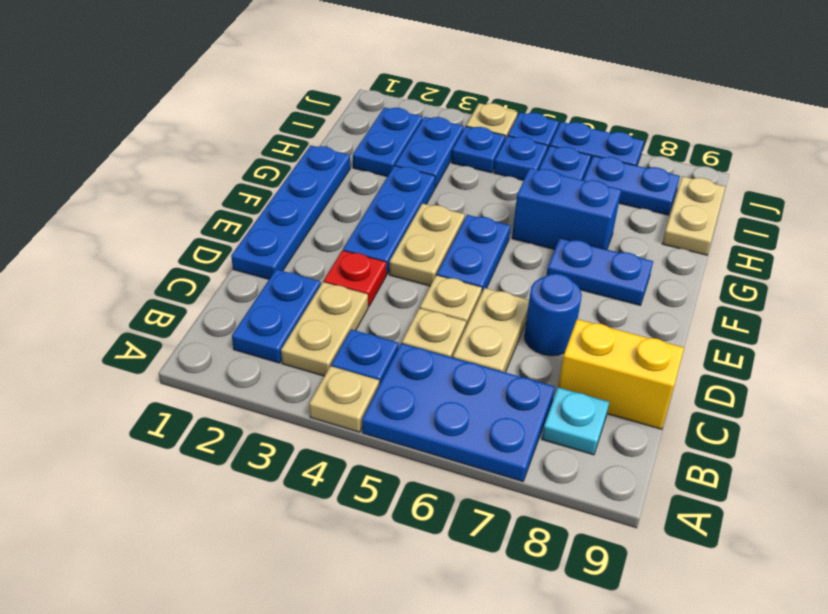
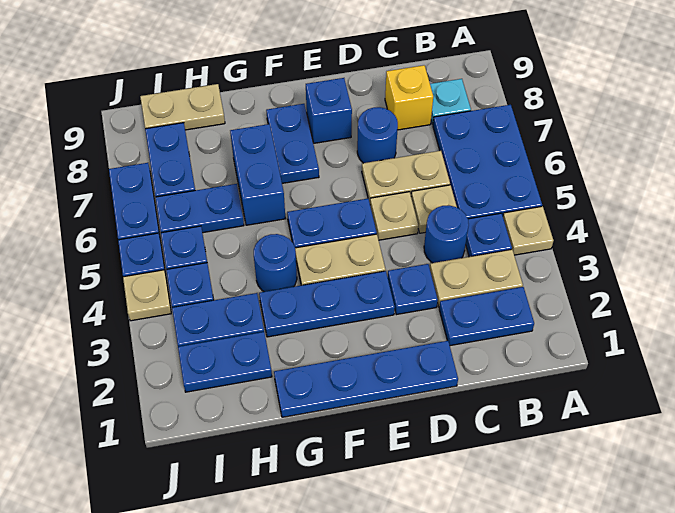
none -> blue round brick C4 level 1
yellow brick C8:C9 level 1 -> yellow brick C8 level 1
red plate D3 level 1 -> blue plate D3 level 1
none -> blue brick E8 level 1
none -> blue round brick G4 level 1

